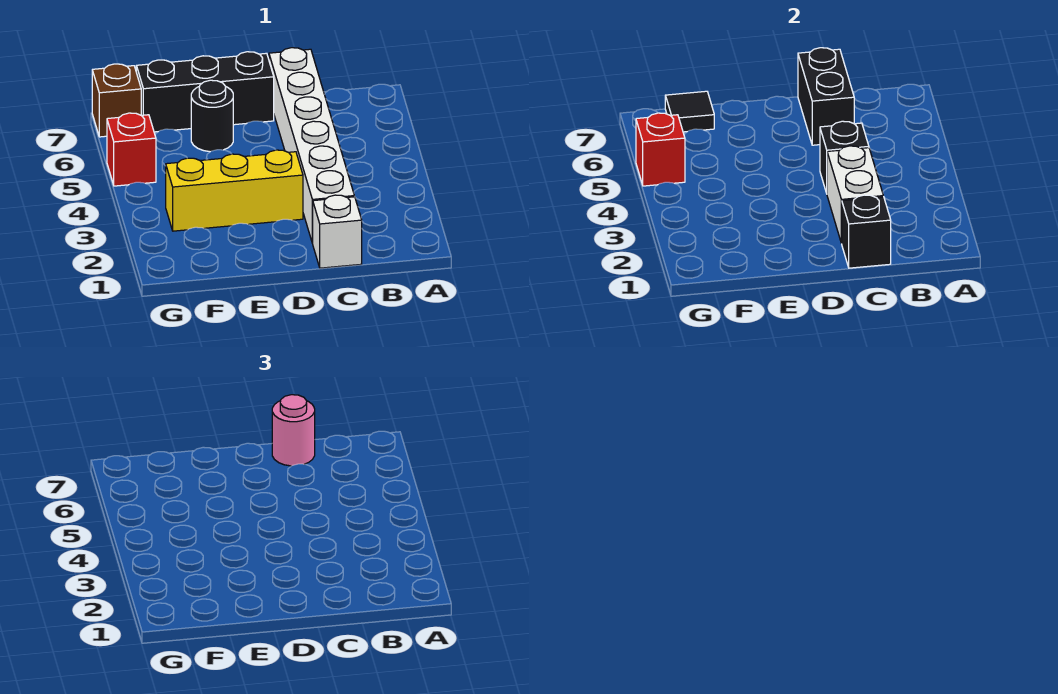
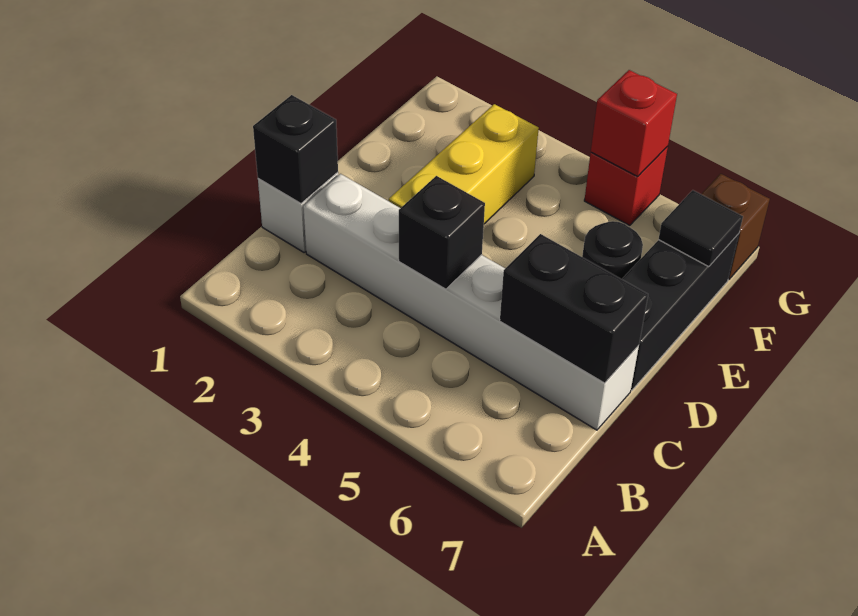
white brick C2:C3 level 2 -> none
pink round brick C7 level 3 -> none

